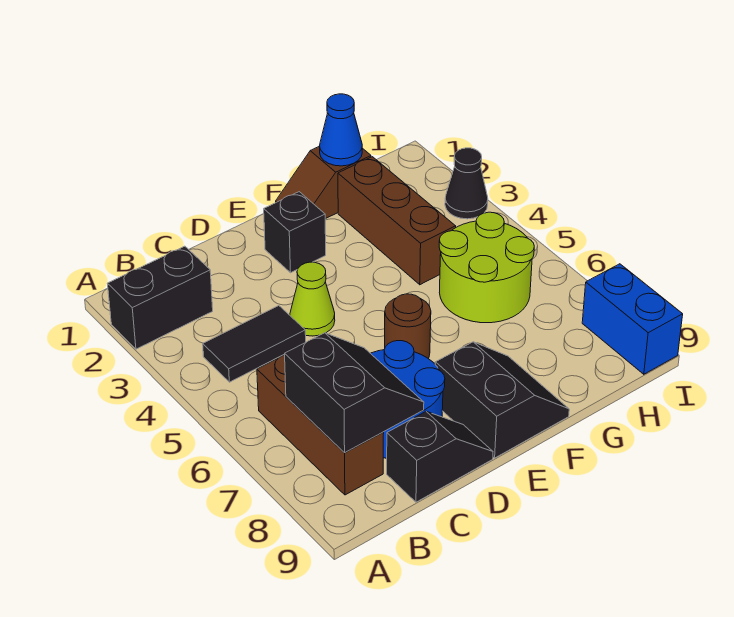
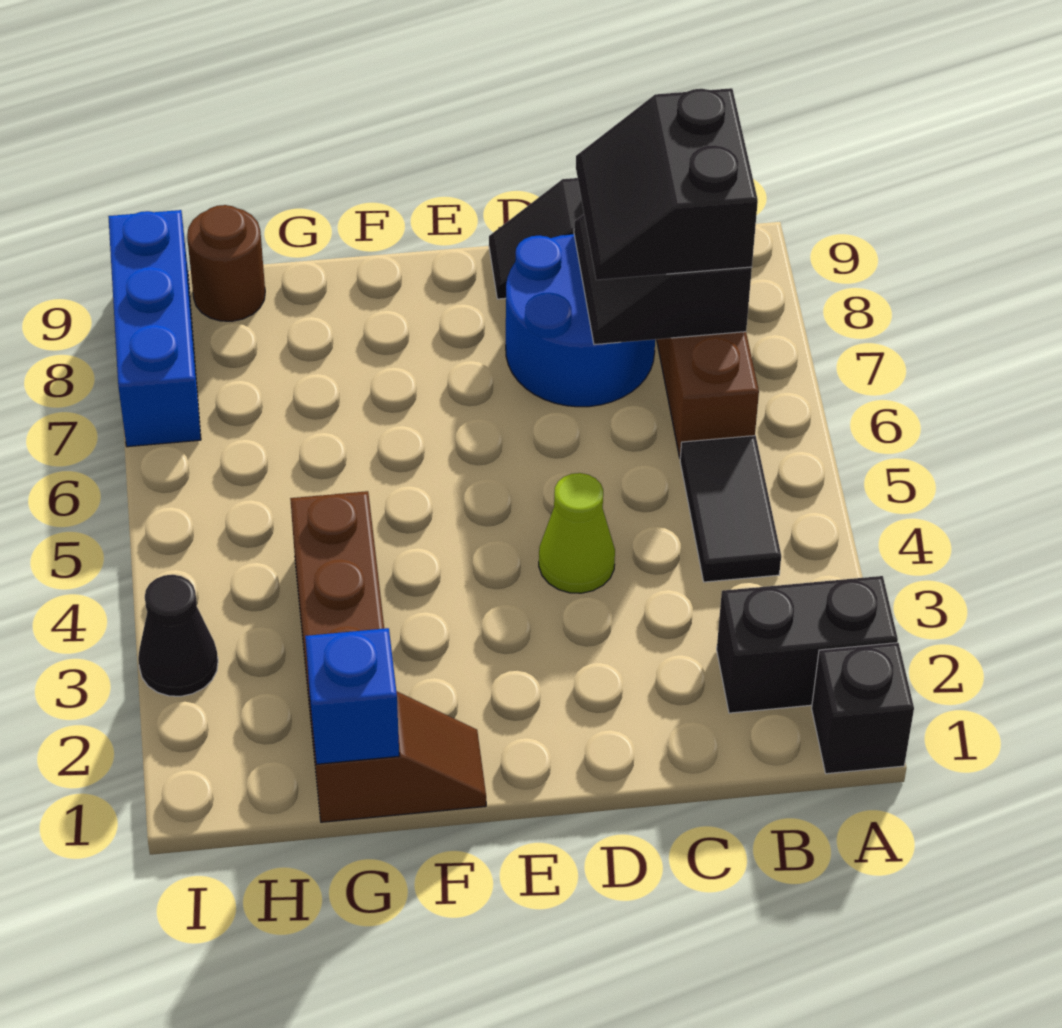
black tile B4:C4 level 1 -> black tile B4:B5 level 1
black brick E2 level 1 -> black brick A1 level 1
brown round brick E6 level 1 -> brown round brick H9 level 1
black slope E8:F9 level 1 top E -> black slope B7:C8 level 3 top B
blue cone G1 level 2 -> blue brick G1 level 2
lime round brick G5:H6 level 1 -> none
blue brick I8:I9 level 1 -> blue brick I7:I9 level 1

